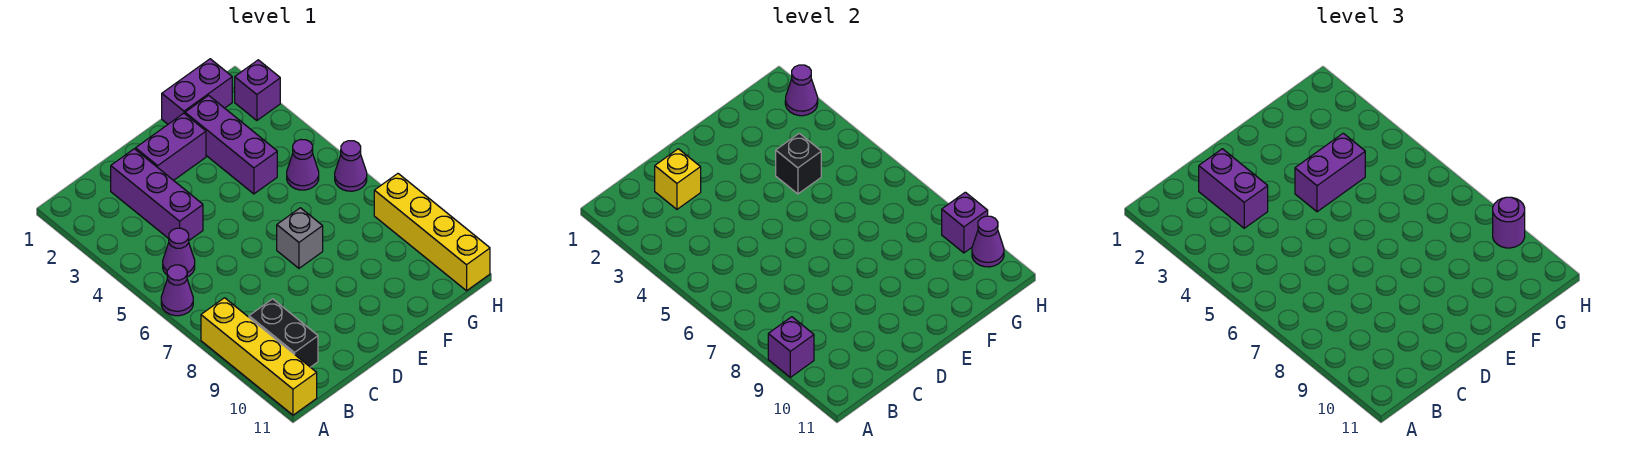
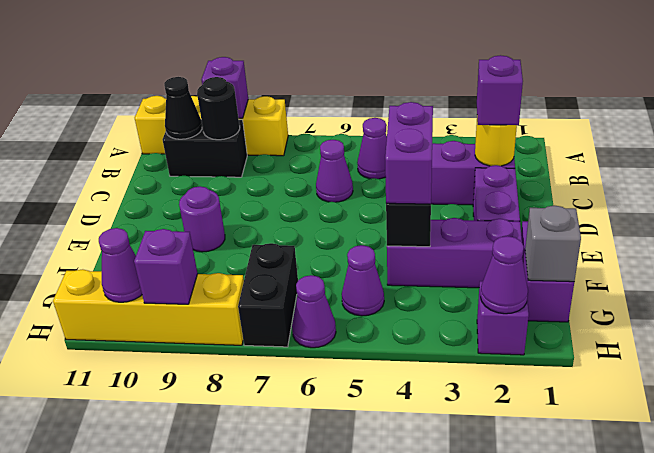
purple cone A6 level 1 -> purple cone C6 level 1
none -> black round brick B9 level 2
none -> black cone B10 level 2
yellow brick C2 level 2 -> yellow round brick C2 level 2
purple brick C2:C3 level 3 -> purple brick C2 level 3
grey brick E7 level 1 -> grey brick G1 level 2
none -> black brick G7:H7 level 1
purple round brick H9 level 3 -> purple round brick E9 level 1

